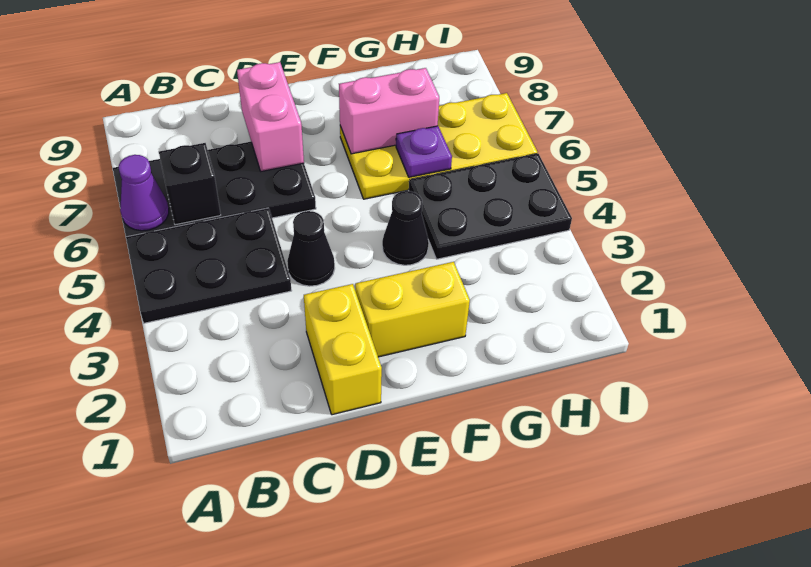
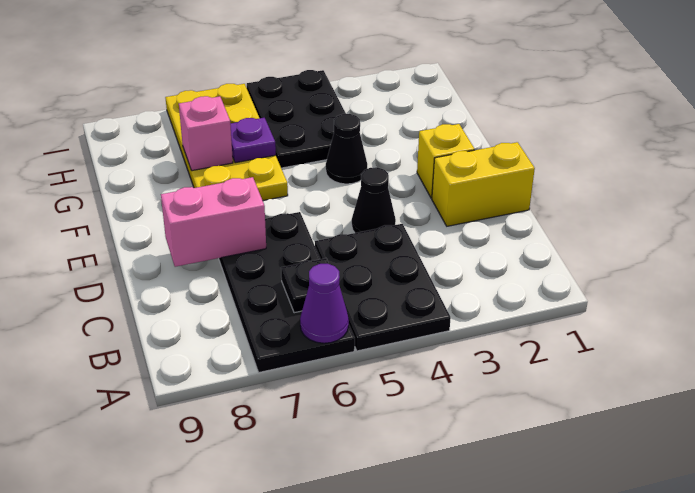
black brick B6 level 2 -> black plate B6 level 2
yellow brick E2:F2 level 1 -> yellow brick E2 level 1
pink brick F7:G7 level 2 -> pink brick G7 level 2

